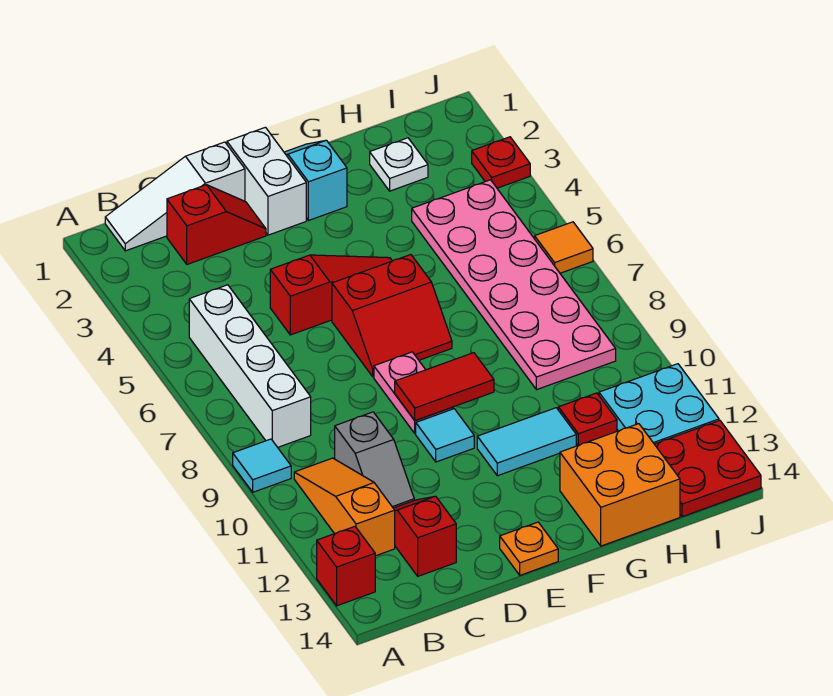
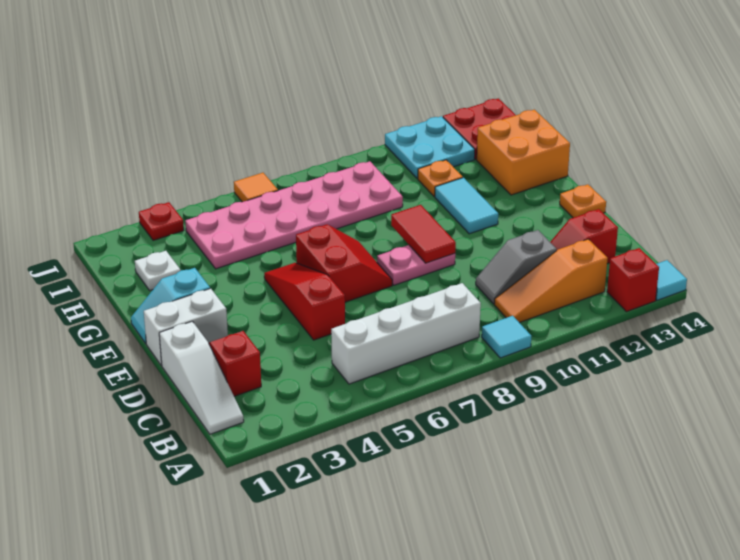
grey slope C10:C11 level 1 top 10 -> grey slope C10:C11 level 1 top 11
cyan tile E10 level 1 -> cyan tile A14 level 1
red plate H11 level 1 -> orange plate H11 level 1

